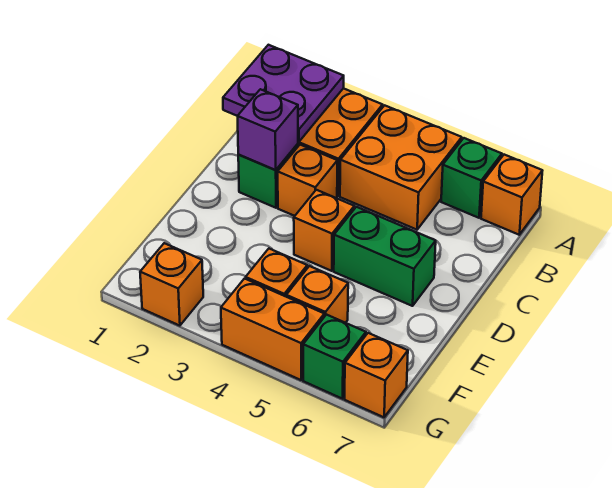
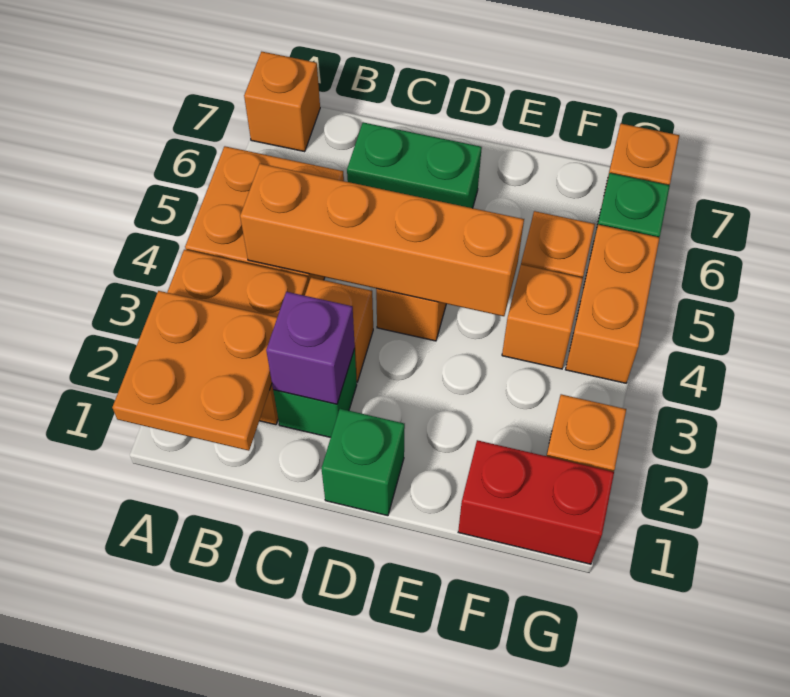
purple plate A1:B2 level 2 -> orange plate A1:B2 level 2
green brick A6 level 1 -> green brick D1 level 1
none -> orange brick B4:E4 level 2
green brick D5:D6 level 1 -> green brick C6:D6 level 1
none -> red brick F1:G1 level 1

